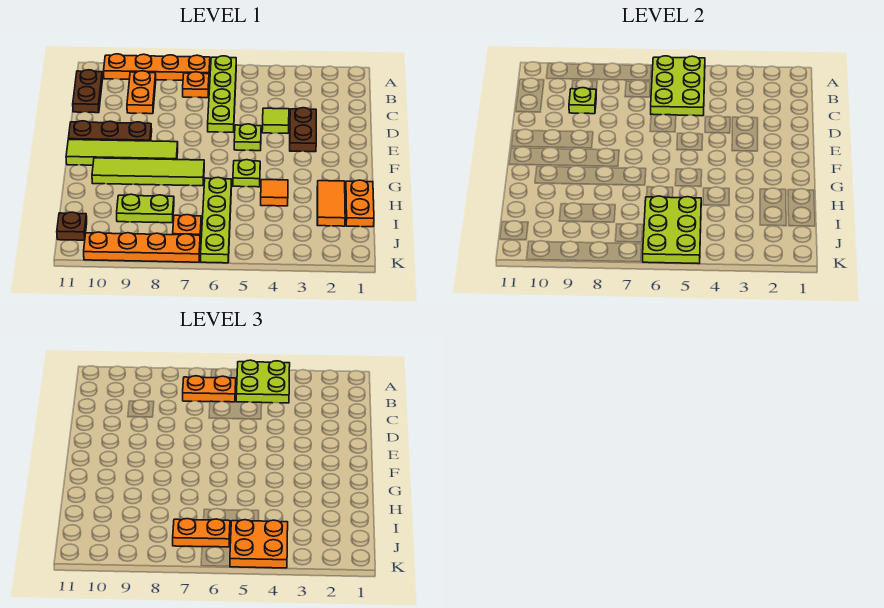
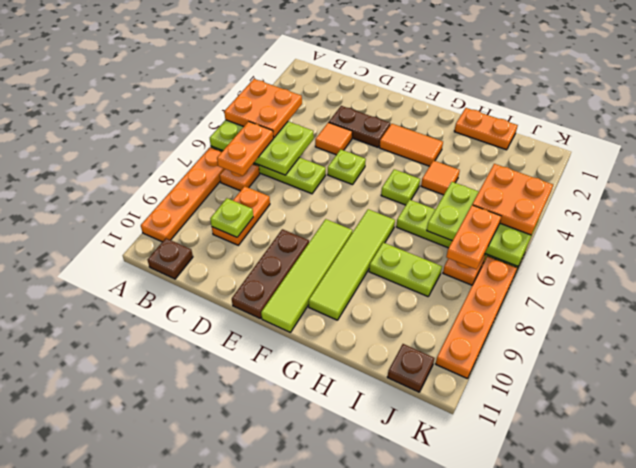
lime plate A4:B5 level 3 -> orange plate A4:B5 level 3
orange plate B9:C9 level 1 -> orange plate C8:C9 level 1
brown plate B11:C11 level 1 -> brown plate B11 level 1
lime tile D4 level 1 -> orange tile D4 level 1
orange tile H2:I2 level 1 -> orange tile F3:G3 level 1
lime plate I8:I9 level 1 -> lime plate H8:I8 level 1

